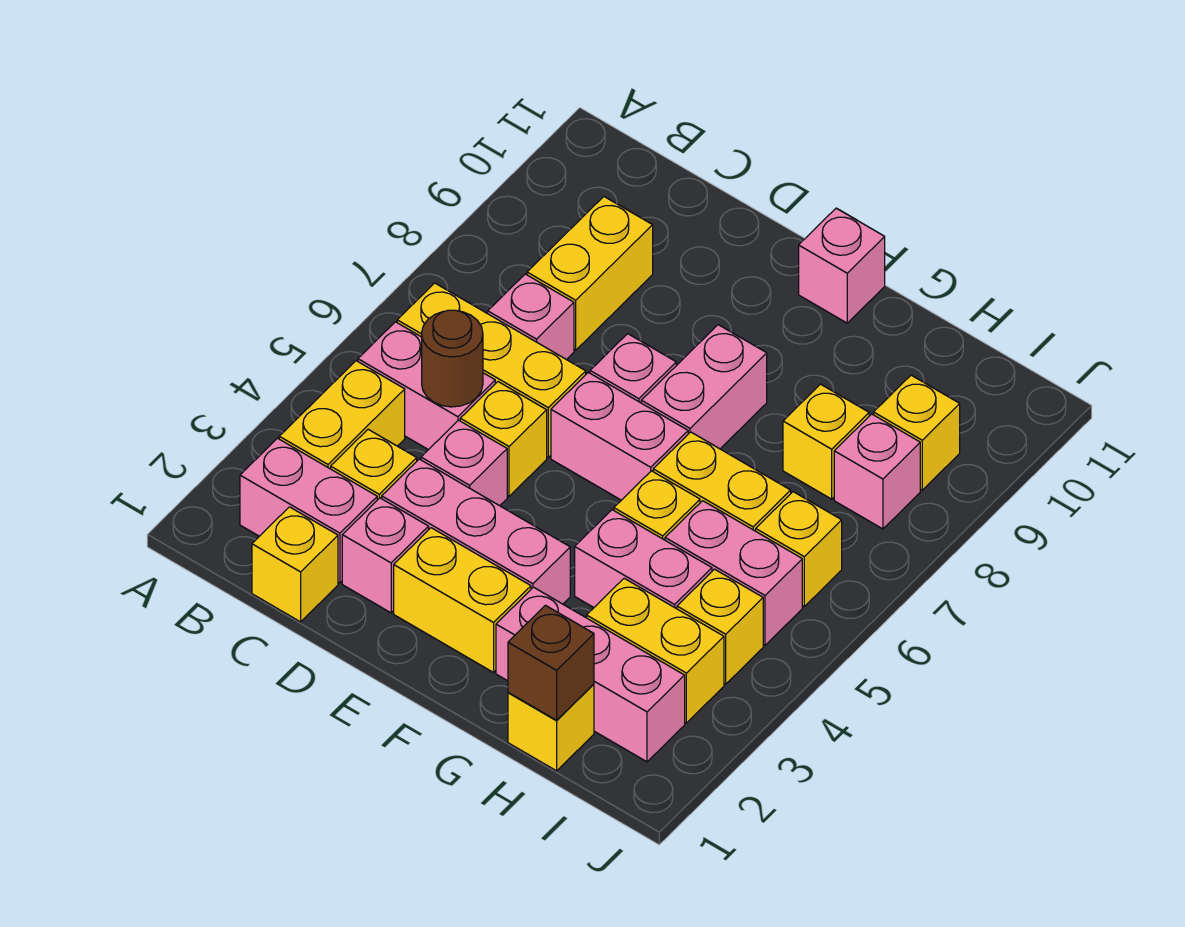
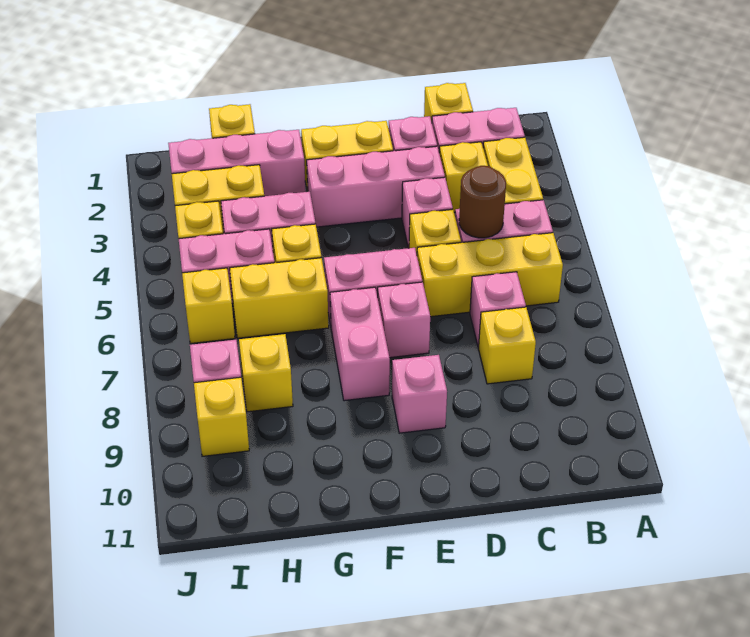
yellow brick C8:C9 level 1 -> yellow brick C8 level 1
pink brick F11 level 1 -> pink brick E9 level 1
brown brick H1 level 2 -> none

